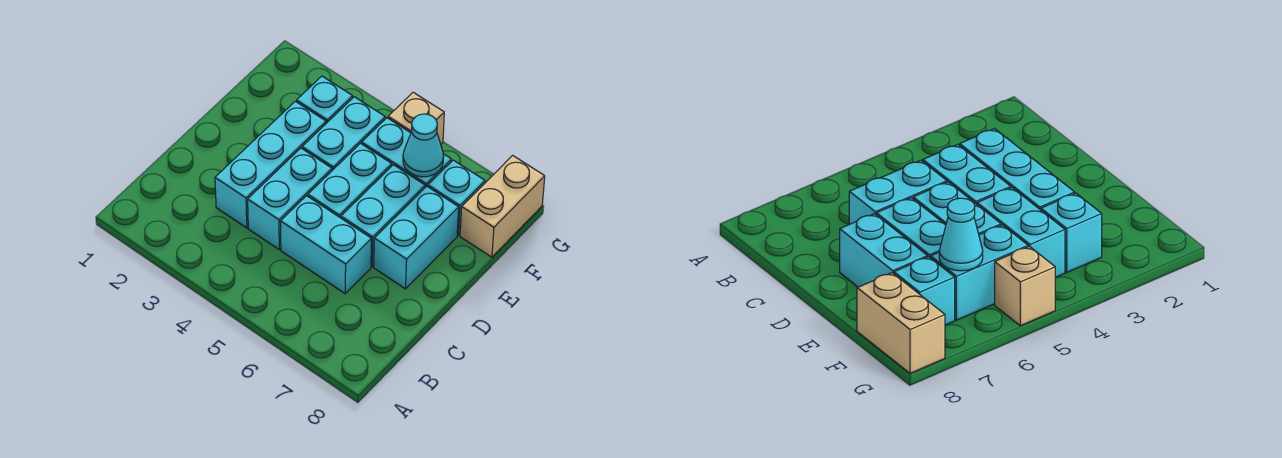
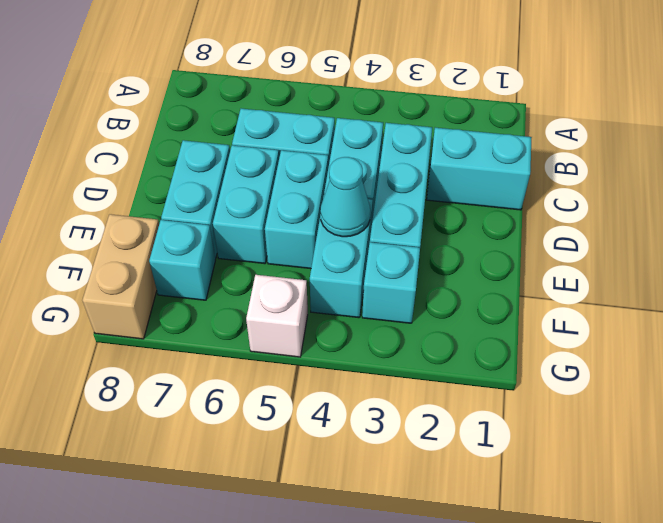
cyan brick F5:F6 level 1 -> cyan brick C1:C2 level 1
cyan cone F6 level 2 -> cyan cone E4 level 2
tan brick G5 level 1 -> white brick G5 level 1

